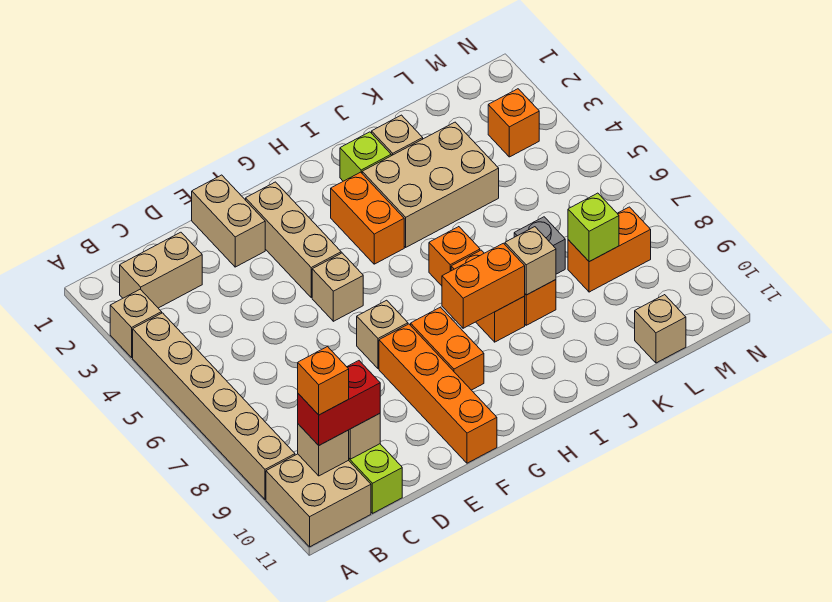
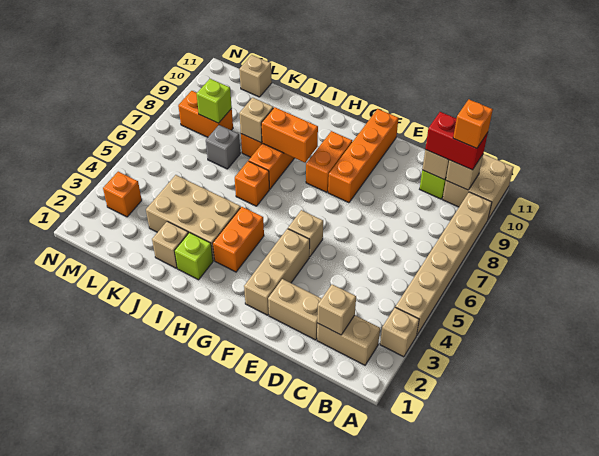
tan brick E1:E2 level 1 -> tan brick D2:E2 level 1
tan brick F7 level 1 -> tan brick C2 level 2

